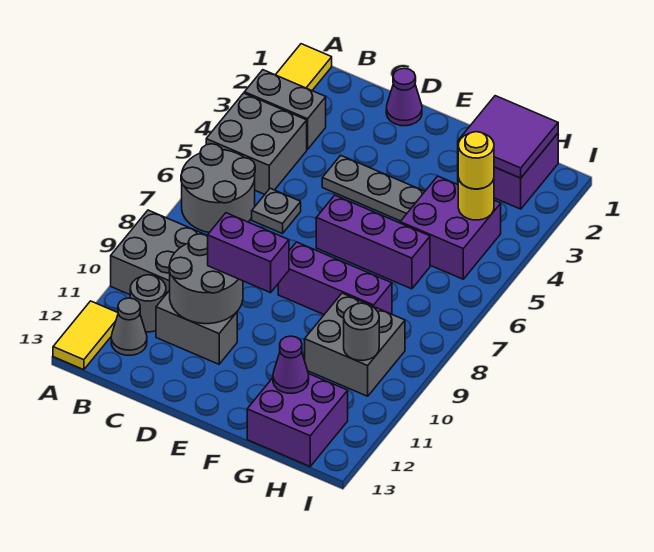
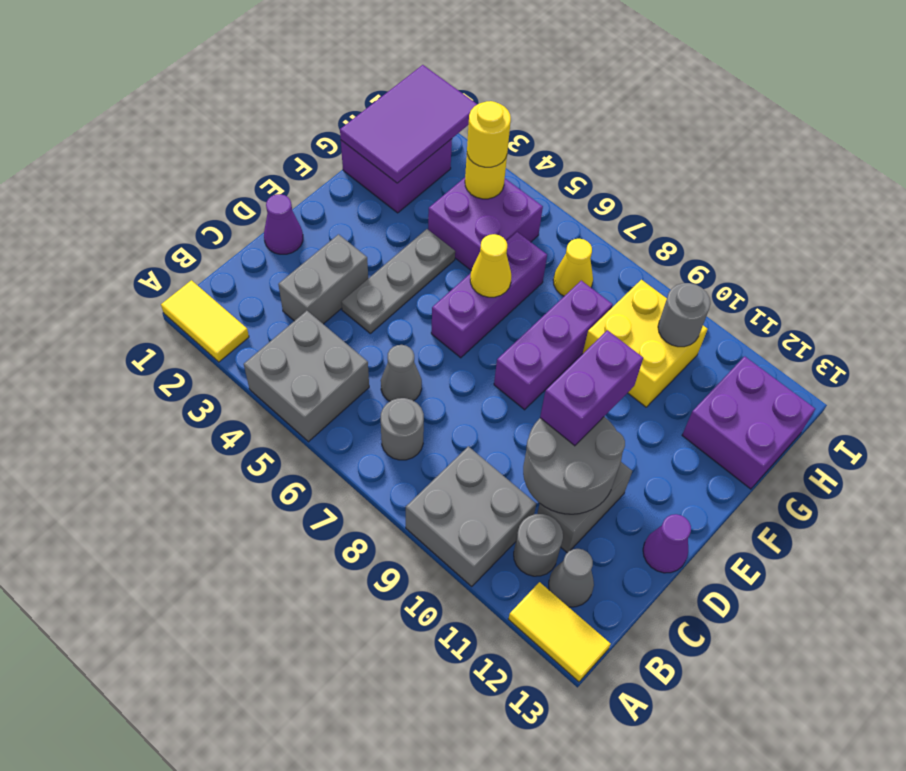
grey brick A3:B3 level 1 -> grey brick C3:D3 level 1
grey round brick A6:B7 level 1 -> grey round brick B7 level 1
grey plate C6 level 1 -> grey cone C6 level 1
none -> yellow cone F6 level 2
purple tile G1:H2 level 2 -> purple tile G1:I2 level 2
grey brick G9:H10 level 1 -> yellow brick G9:H10 level 1
purple cone G12 level 2 -> purple cone D13 level 1
none -> yellow cone H7 level 1

